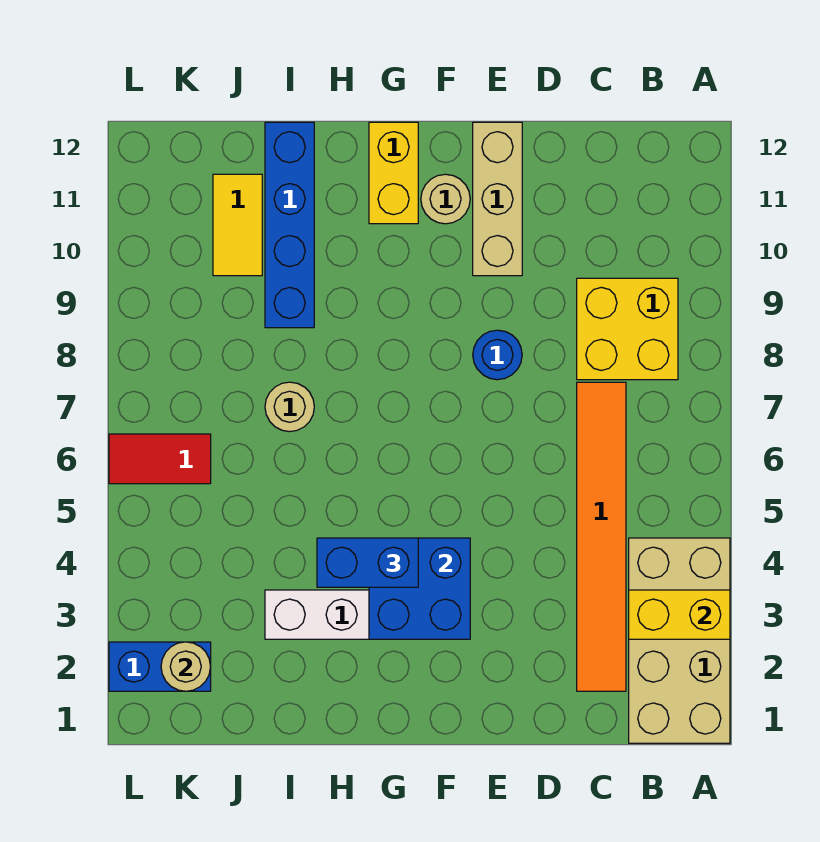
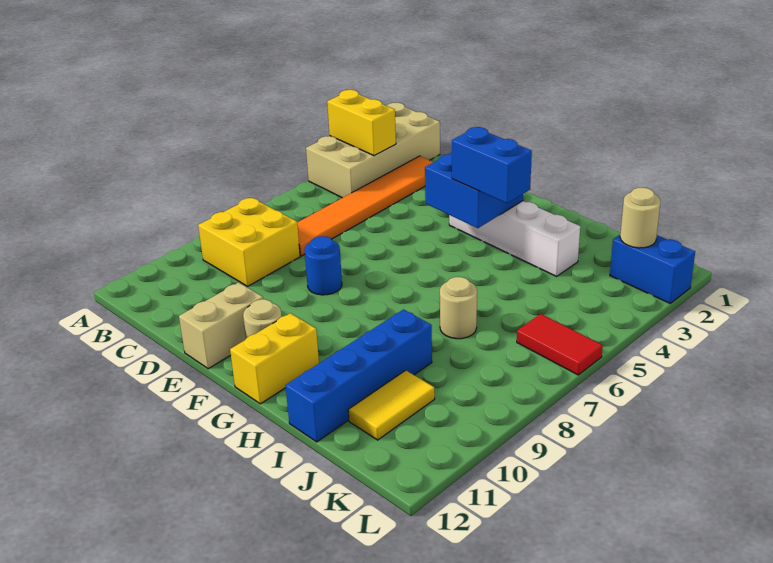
tan brick E10:E12 level 1 -> tan brick E11:E12 level 1

